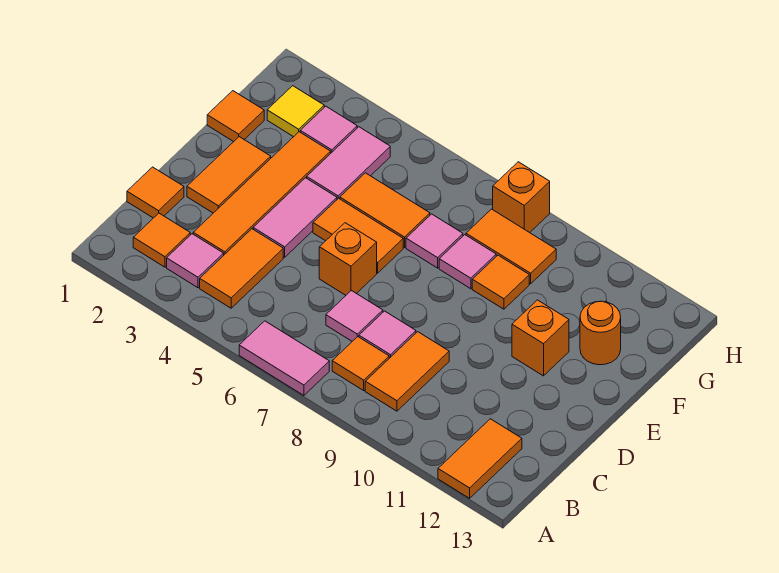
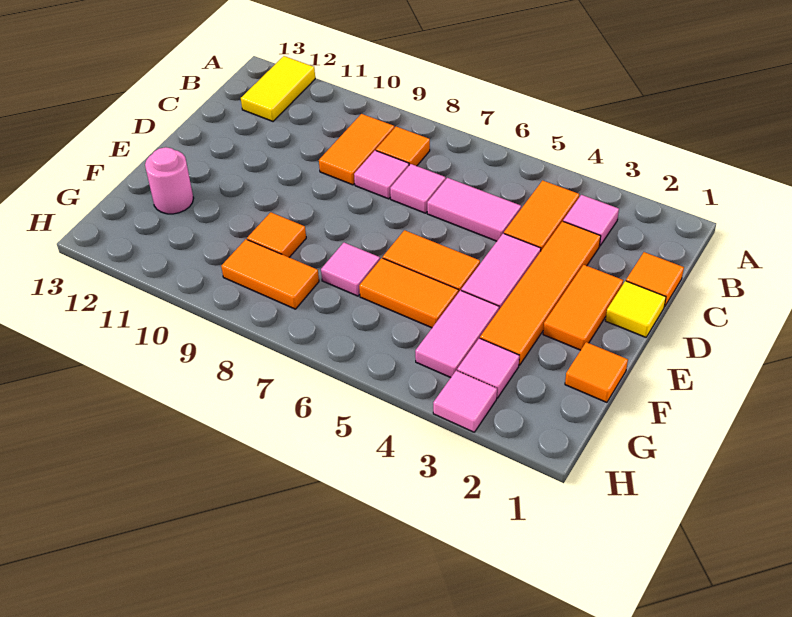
pink tile A6:A7 level 1 -> pink tile C5:C6 level 1
orange tile A12:B12 level 1 -> yellow tile A12:B12 level 1
orange tile B2 level 1 -> none
orange brick D6 level 1 -> none
orange brick E11 level 1 -> none
pink tile F8 level 1 -> pink tile H3 level 1
orange round brick F12 level 1 -> pink round brick F12 level 1
yellow tile G2 level 1 -> yellow tile D1 level 1
orange brick H8 level 1 -> none

